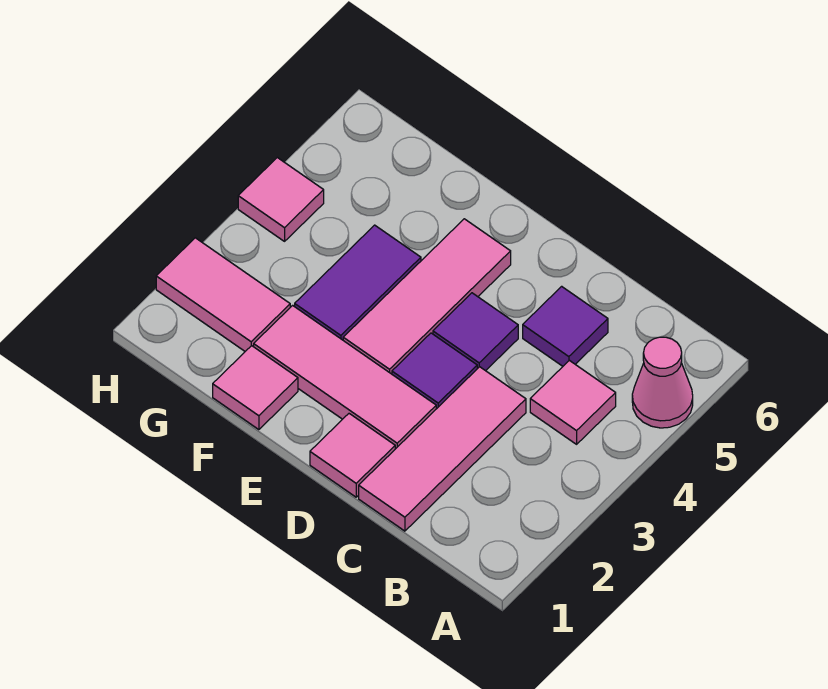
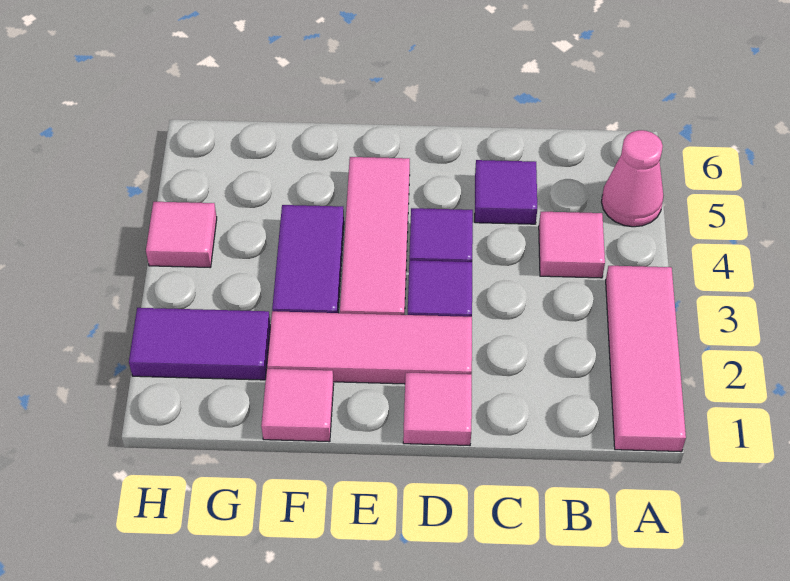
pink tile C1:C3 level 1 -> pink tile A1:A3 level 1
pink tile G2:H2 level 1 -> purple tile G2:H2 level 1

